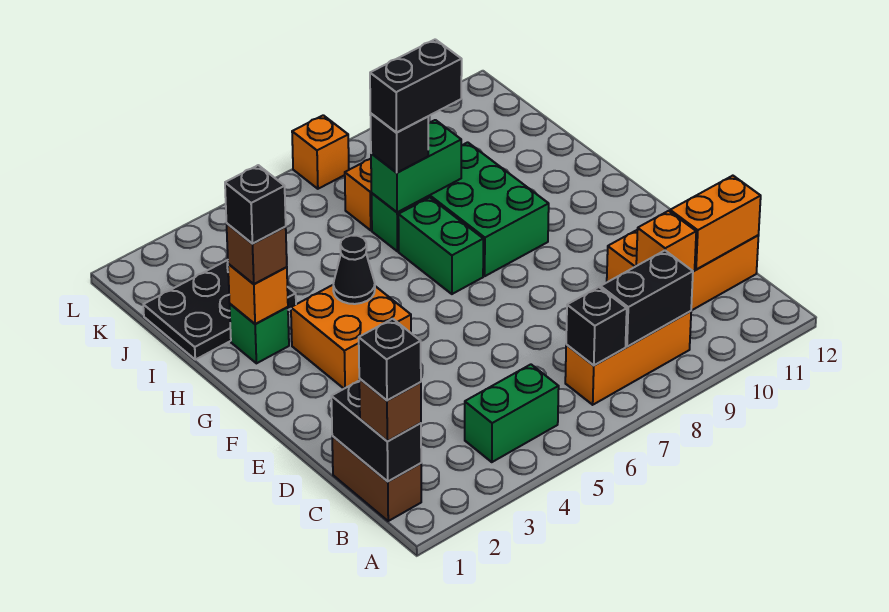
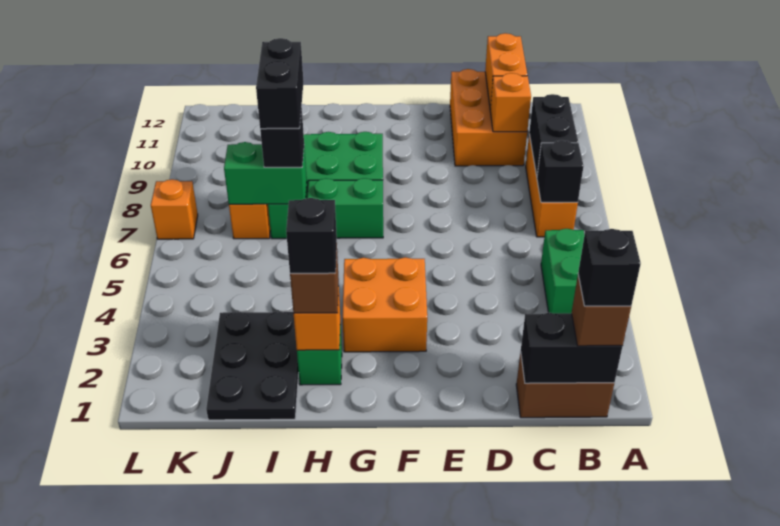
black cone G4 level 2 -> none
green brick I7:I8 level 2 -> green brick I7:J7 level 2

